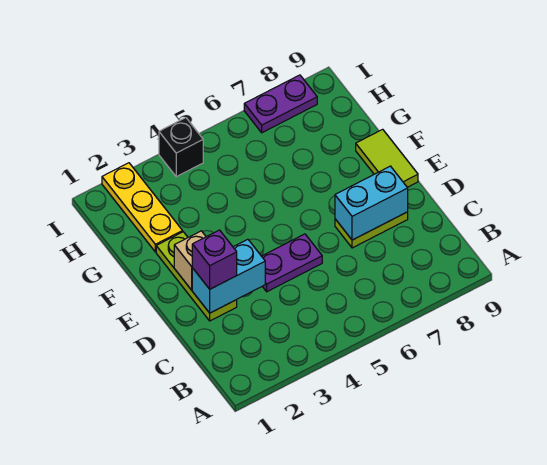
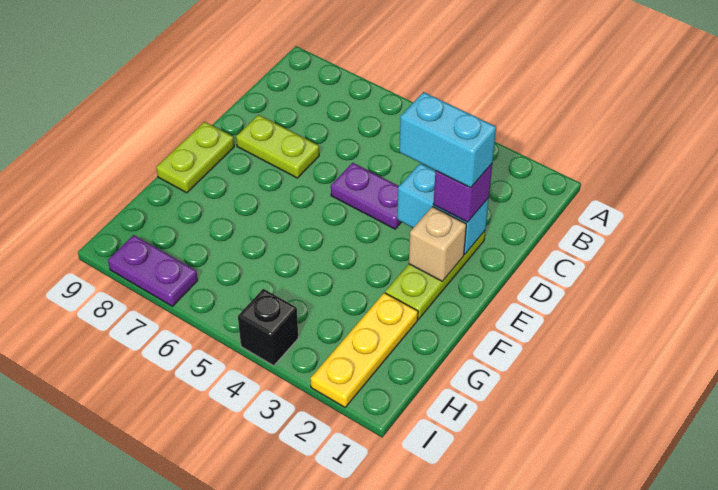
cyan brick D7:D8 level 2 -> cyan brick D2:D3 level 4
lime tile E9:F9 level 1 -> lime plate E9:F9 level 1

